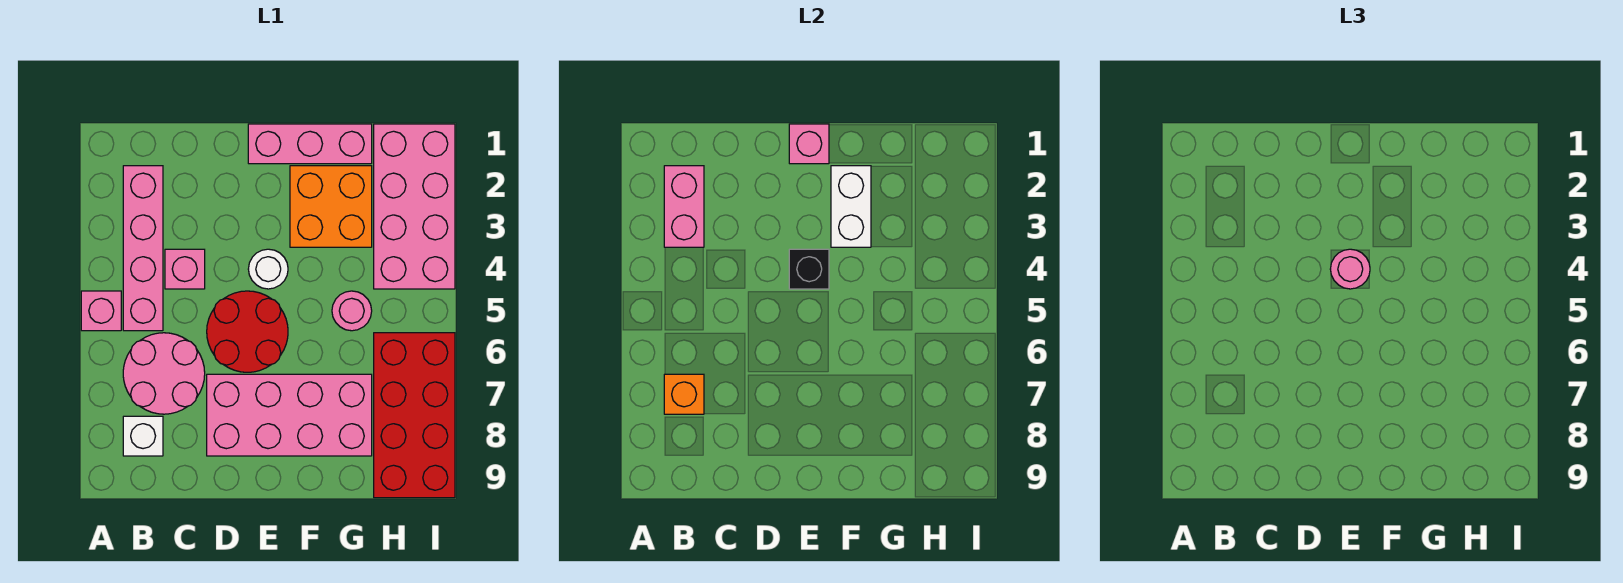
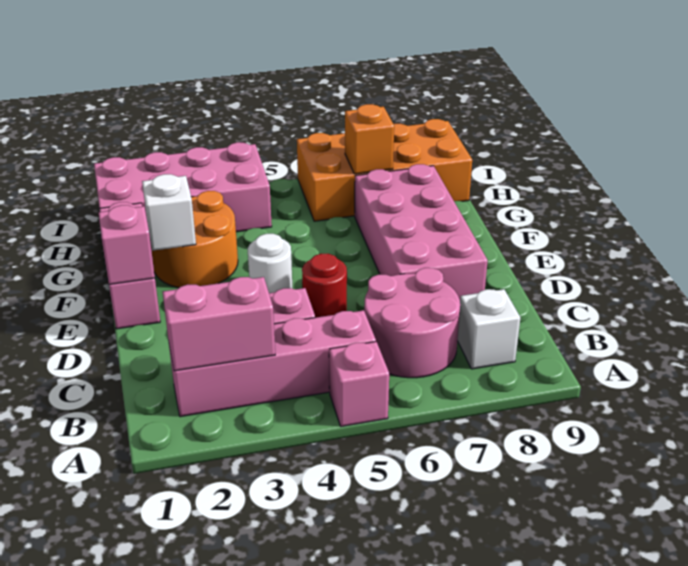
orange brick B7 level 2 -> orange brick H7 level 2
red round brick D5:E6 level 1 -> red round brick D5 level 1
black brick E4 level 2 -> none
pink round brick E4 level 3 -> none
orange brick F2:G3 level 1 -> orange round brick F2:G3 level 1
white brick F2:F3 level 2 -> white brick F2 level 2
pink round brick G5 level 1 -> none
red brick H6:I9 level 1 -> orange brick H6:I9 level 1

